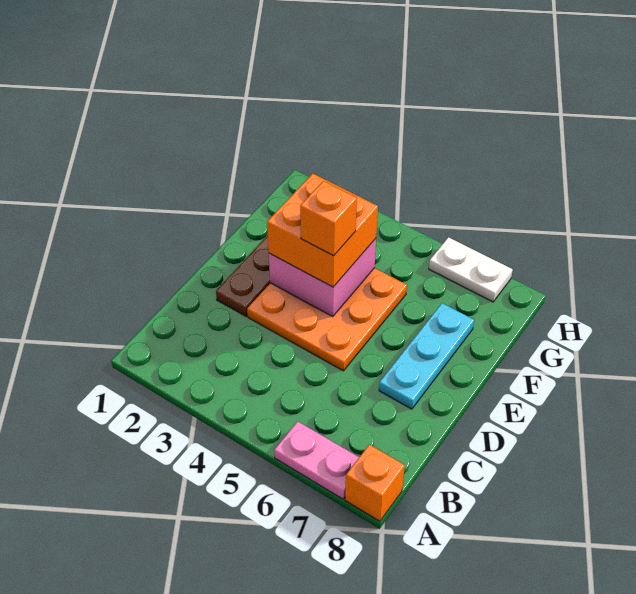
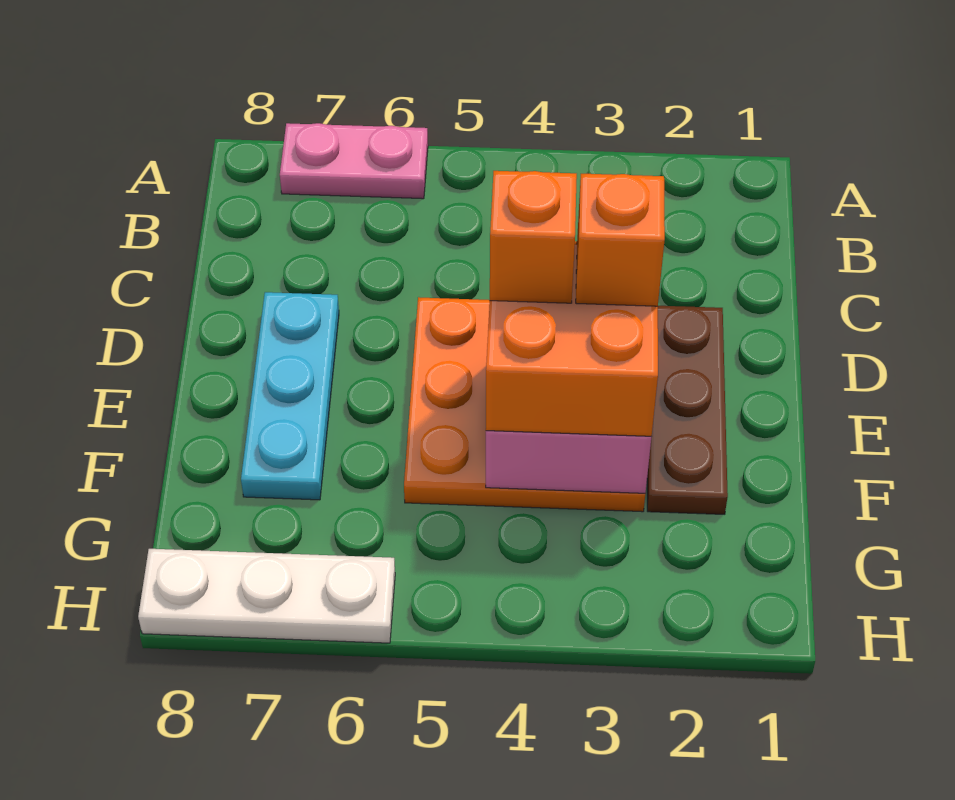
orange brick A8 level 1 -> orange brick E3 level 4
white plate H6:H7 level 1 -> white plate H6:H8 level 1

